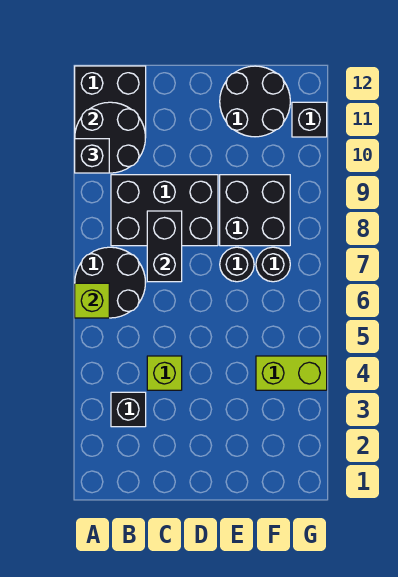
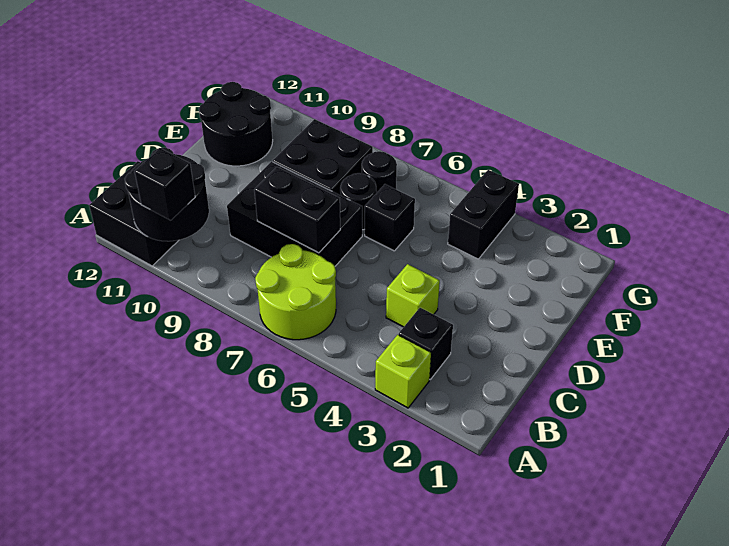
black round brick A6:B7 level 1 -> lime round brick A6:B7 level 1
lime brick A6 level 2 -> lime brick A3 level 1
black brick B8:D9 level 1 -> black brick C7:D9 level 1
lime brick F4:G4 level 1 -> black brick F4:G4 level 1
black brick G11 level 1 -> black brick E6 level 1

